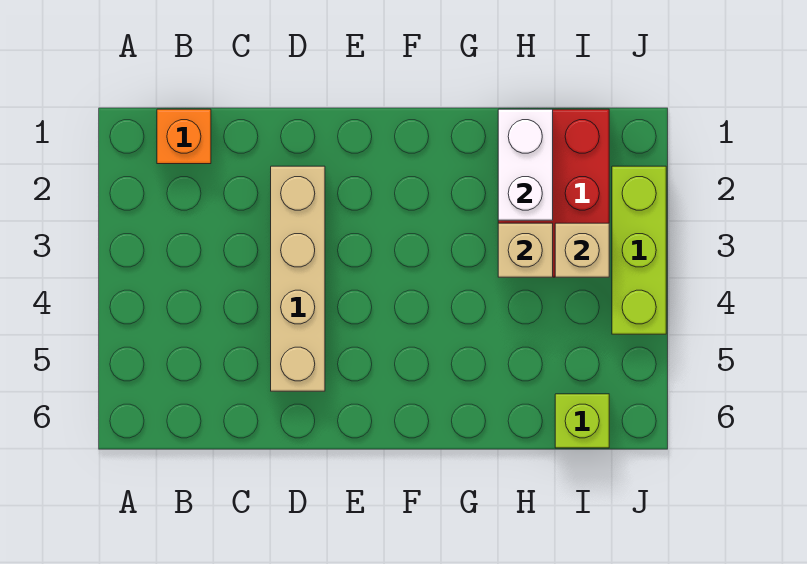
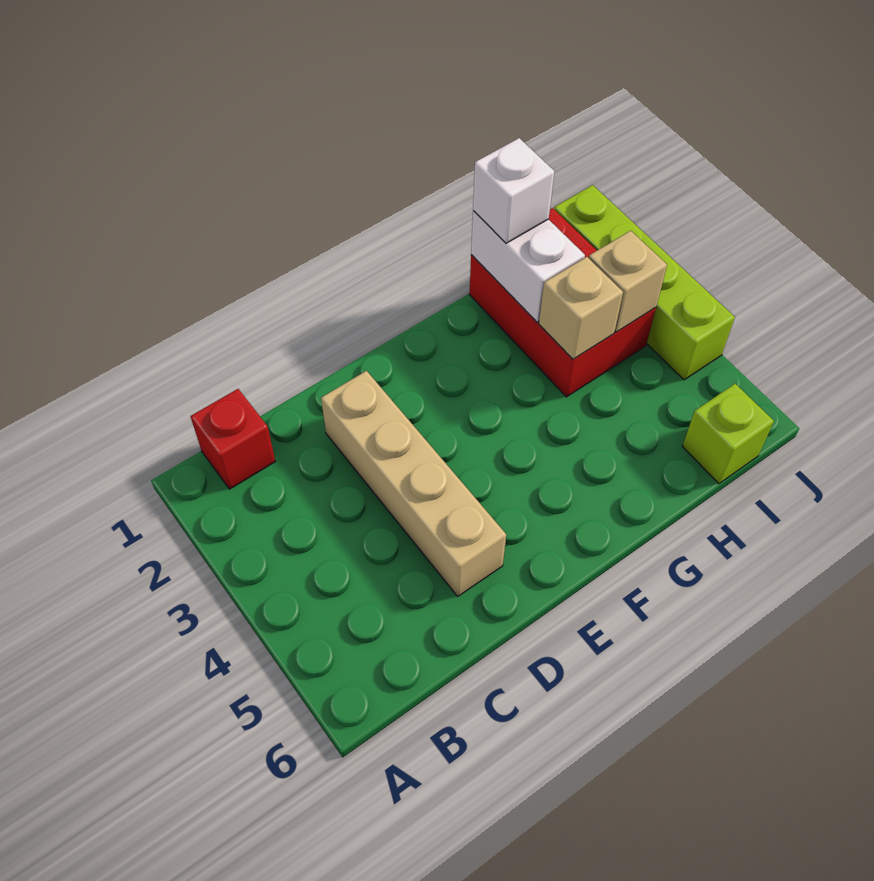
orange brick B1 level 1 -> red brick B1 level 1
none -> white brick H1 level 3
lime brick J2:J4 level 1 -> lime brick J1:J4 level 1

